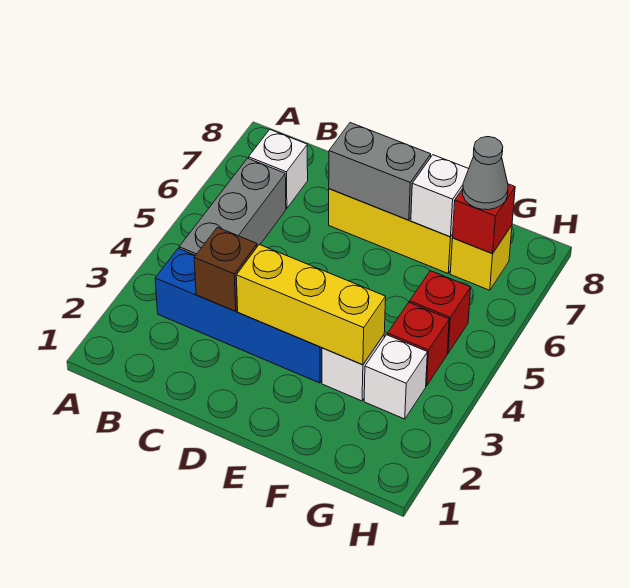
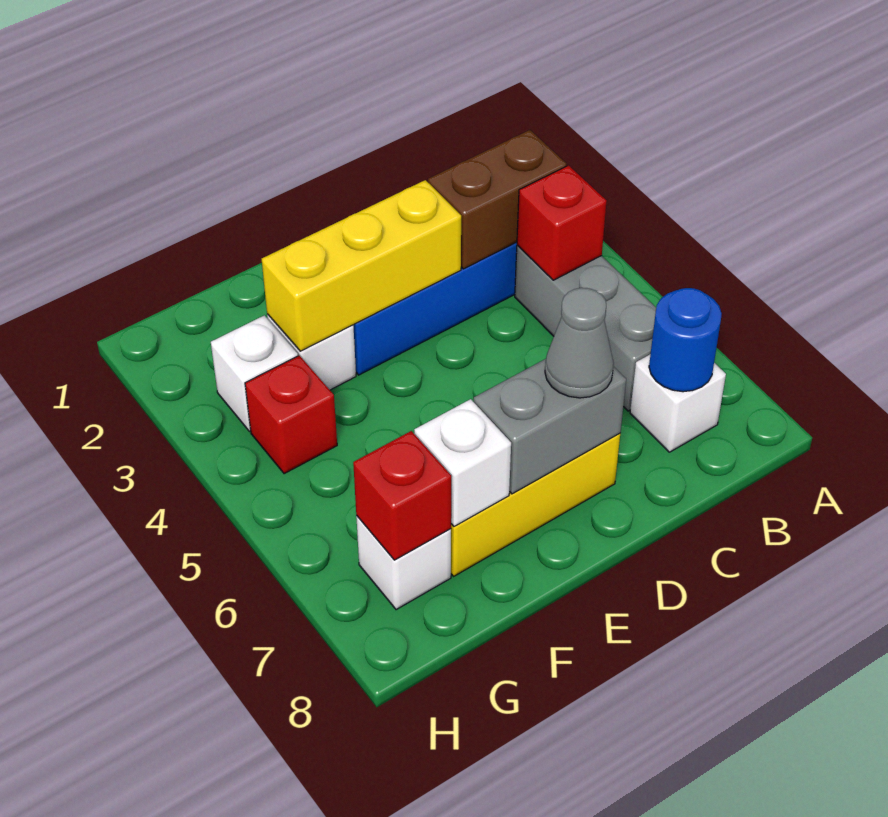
none -> blue round brick B7 level 2
brown brick C3 level 2 -> brown brick B3:C3 level 2
red brick G5 level 1 -> red brick B4 level 2
yellow brick G7 level 1 -> white brick G7 level 1
grey cone G7 level 3 -> grey cone D7 level 3

